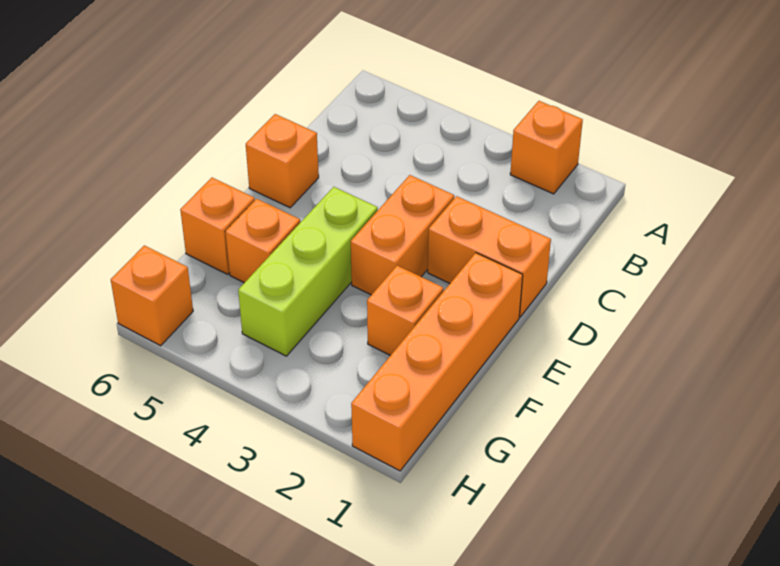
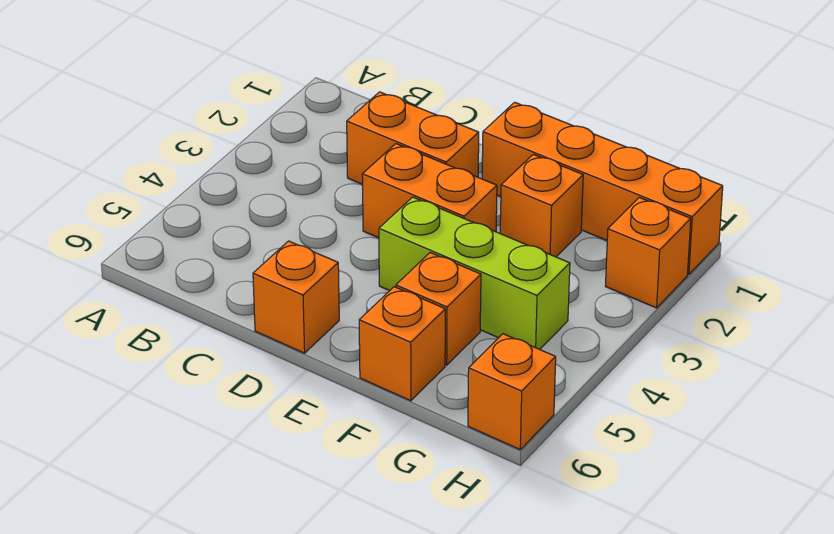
orange brick A2 level 1 -> orange brick H2 level 1
orange brick D1:D2 level 1 -> orange brick C2:D2 level 1

